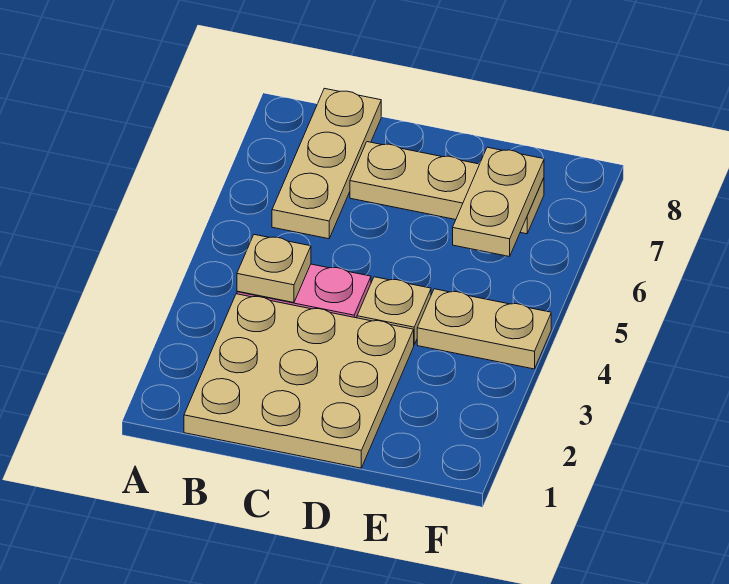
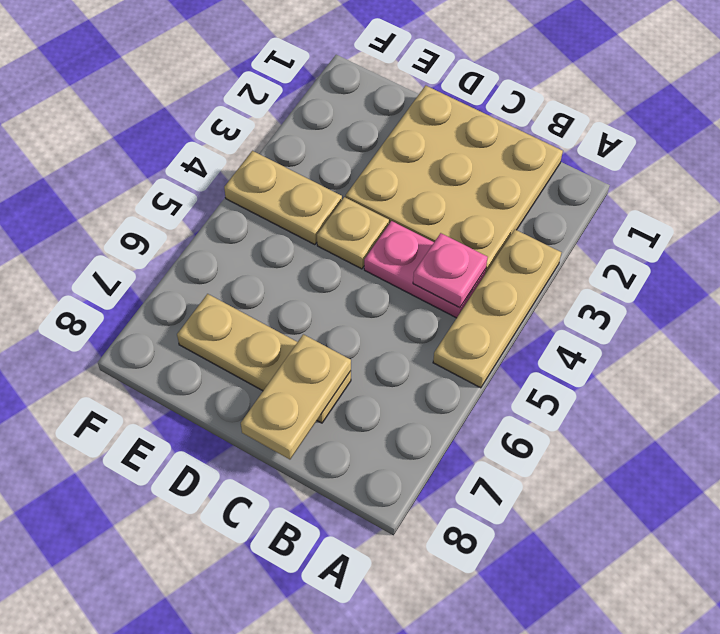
tan plate B4 level 2 -> pink plate B4 level 2
tan plate B6:B8 level 1 -> tan plate A3:A5 level 1
tan plate E6:E7 level 2 -> tan plate C7:C8 level 2

